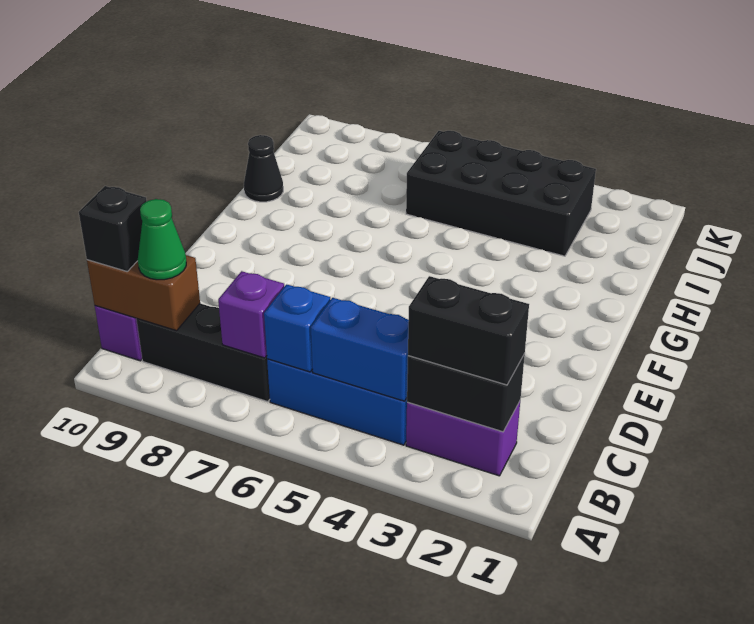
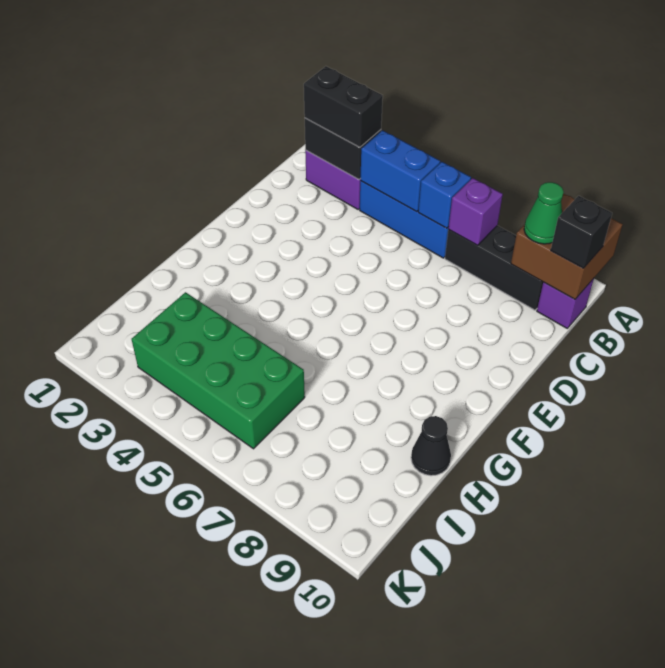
brown brick B9:B10 level 2 -> brown brick A9:B10 level 2
black brick I3:J6 level 1 -> green brick I3:J6 level 1

